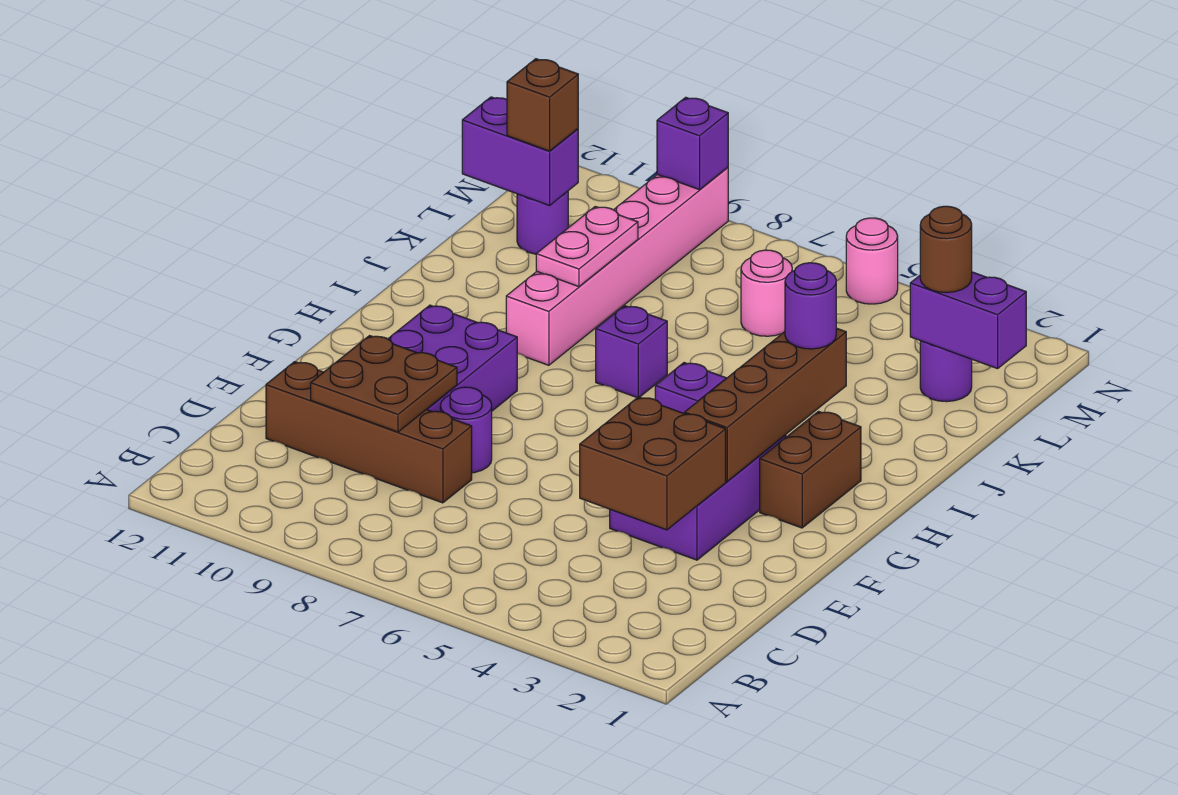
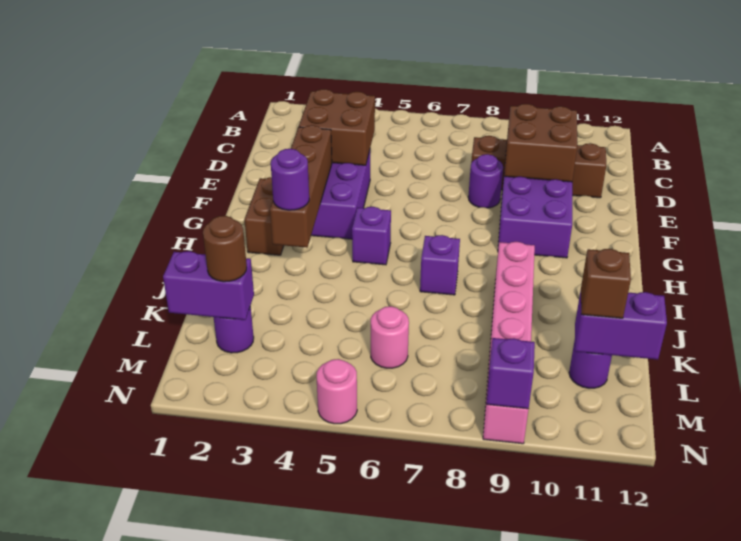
brown plate D9:E10 level 2 -> brown brick D9:E10 level 2
pink plate J9:K9 level 2 -> none

